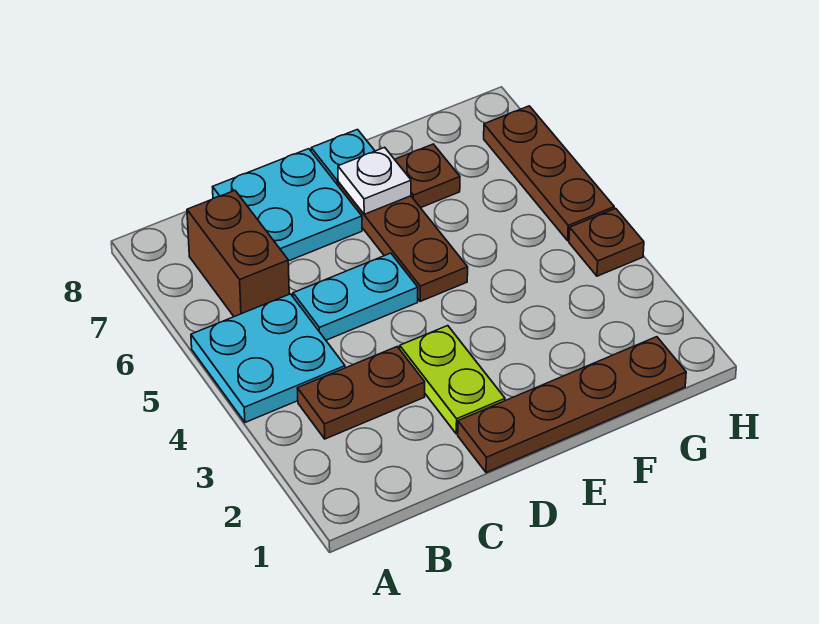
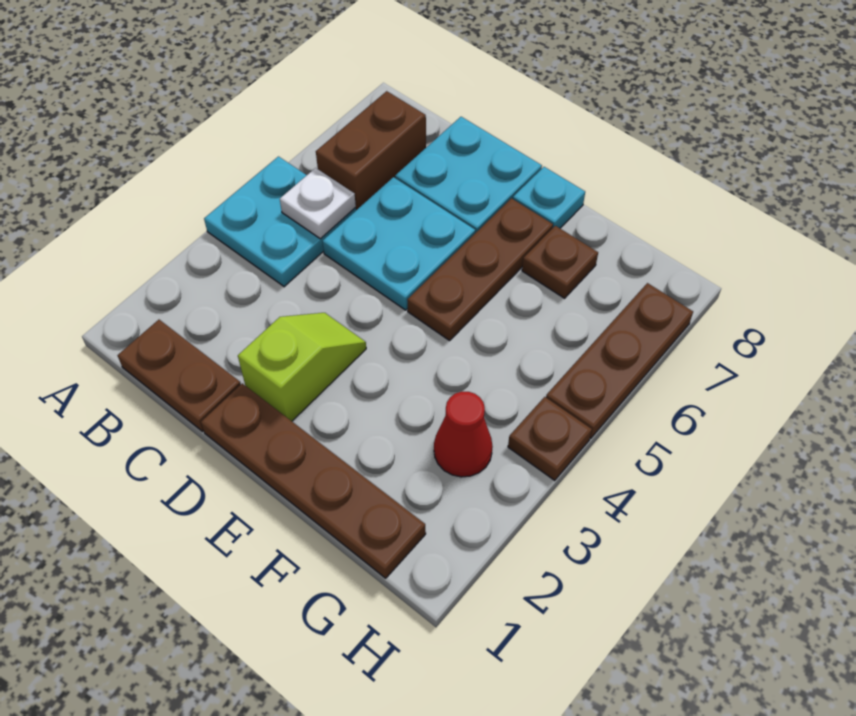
brown plate B3:C3 level 1 -> brown plate B1:C1 level 1
cyan plate C5:D5 level 1 -> cyan plate C5:D6 level 1
lime plate D2:D3 level 1 -> lime slope D2:D3 level 1 top 2
white plate E7 level 2 -> white plate B5 level 2
none -> red cone G3 level 1

